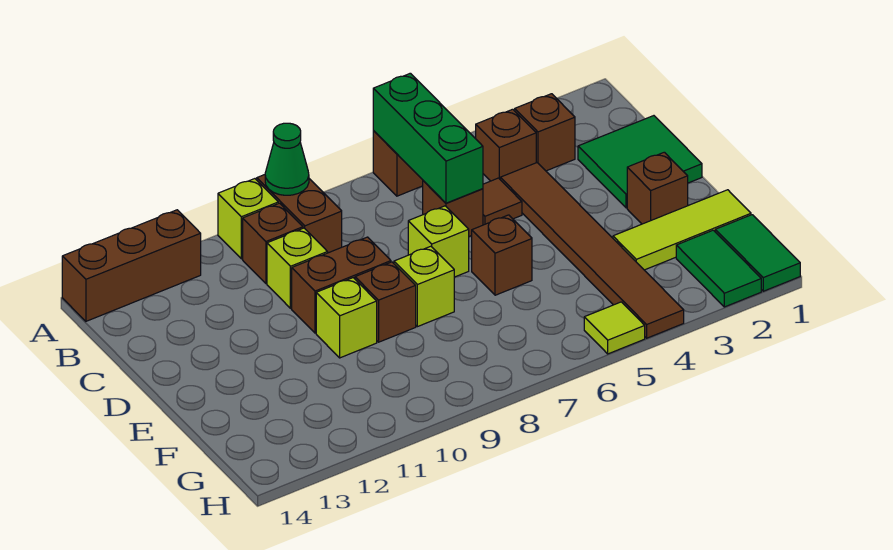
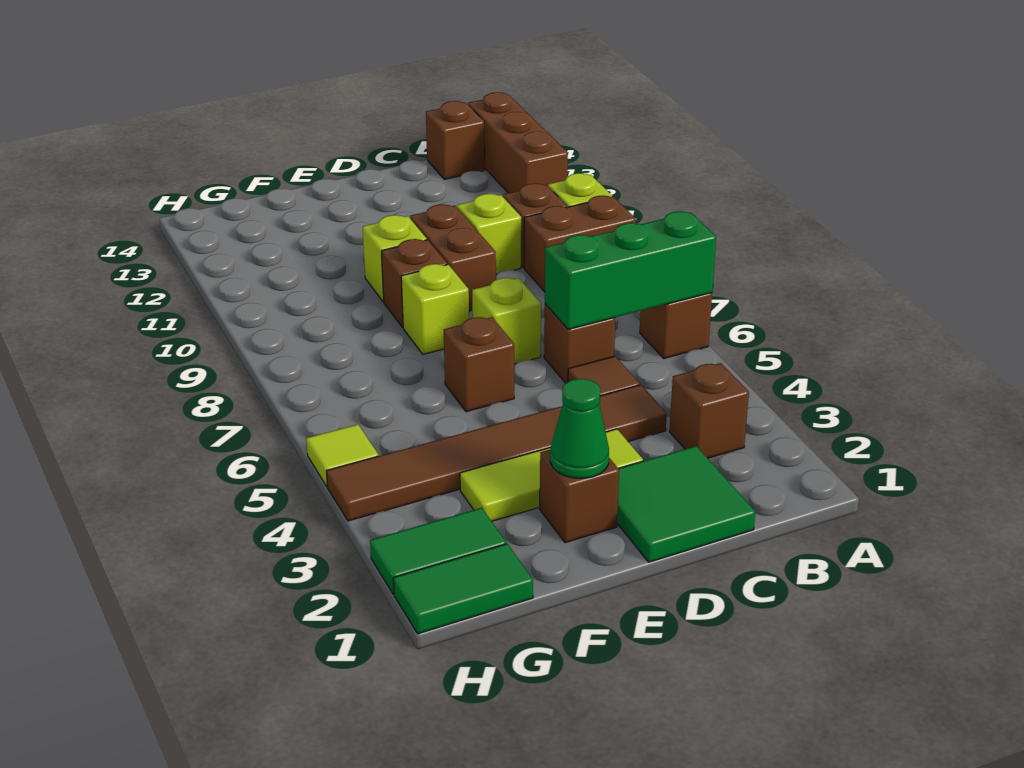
green cone A9 level 2 -> green cone E2 level 2
brown brick B4 level 1 -> brown brick B14 level 1
lime tile F1:F3 level 1 -> lime tile D3:F3 level 1

